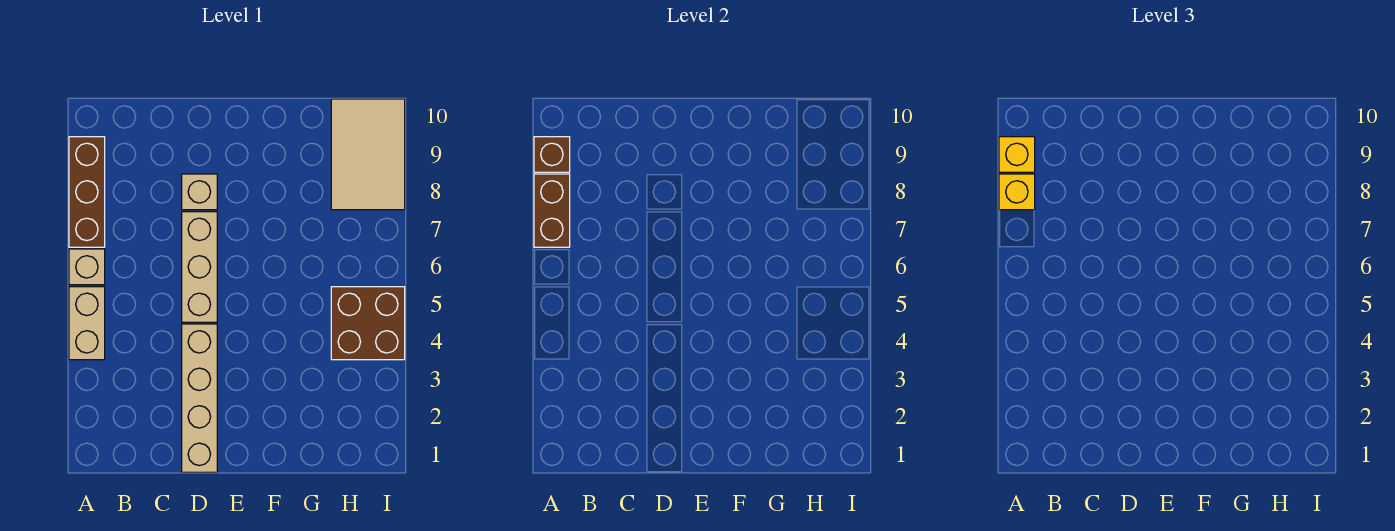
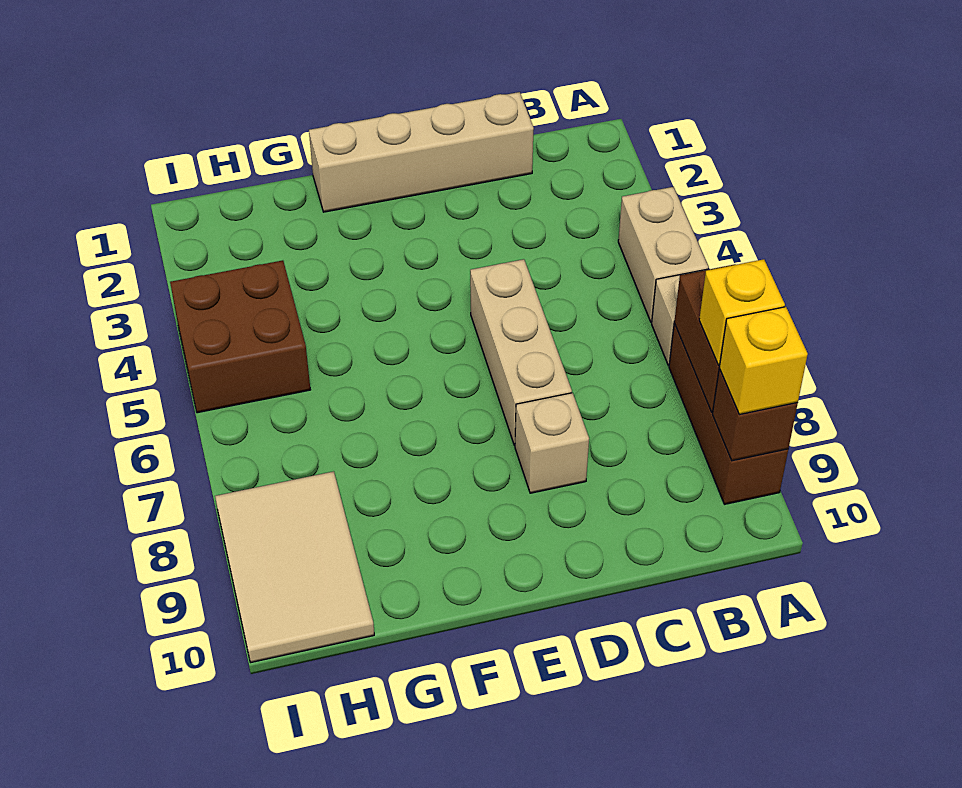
tan brick D1:D4 level 1 -> tan brick C1:F1 level 1

